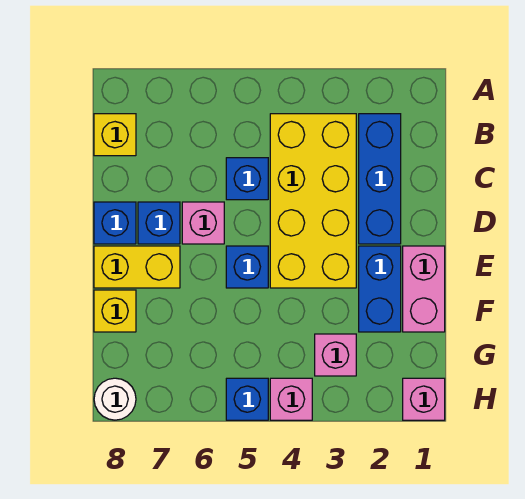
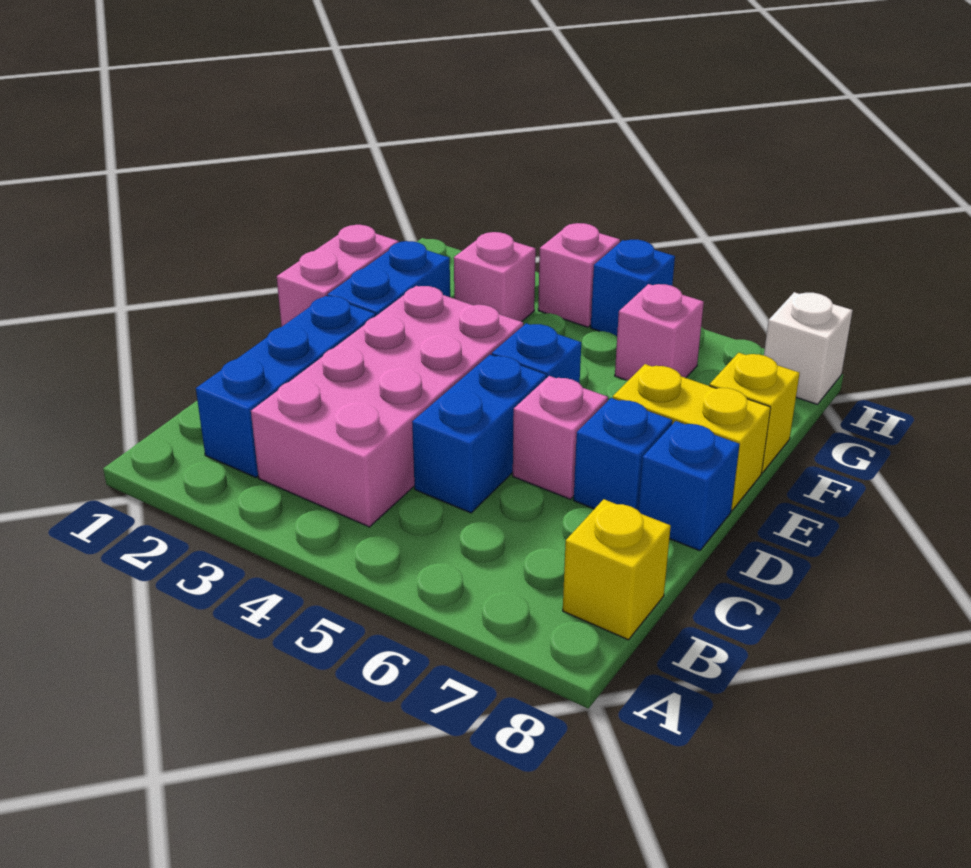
yellow brick B3:E4 level 1 -> pink brick B3:E4 level 1
blue brick C5 level 1 -> blue brick C5:D5 level 1
pink brick H1 level 1 -> pink brick G6 level 1
white round brick H8 level 1 -> white brick H8 level 1

